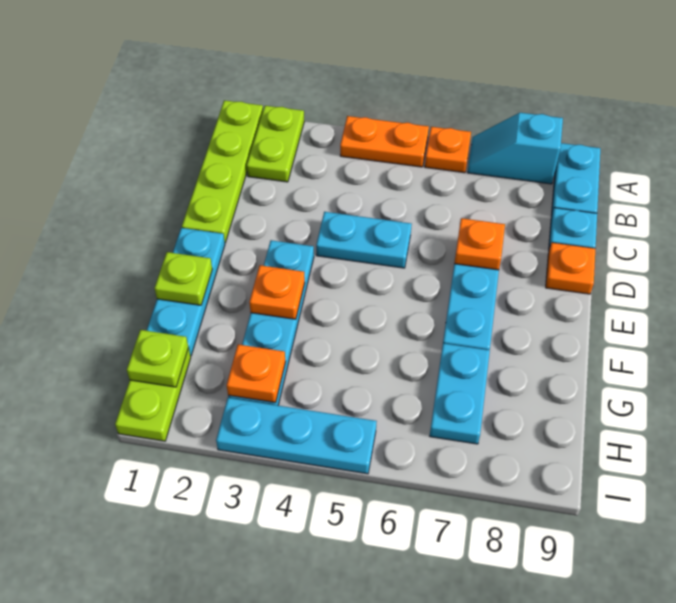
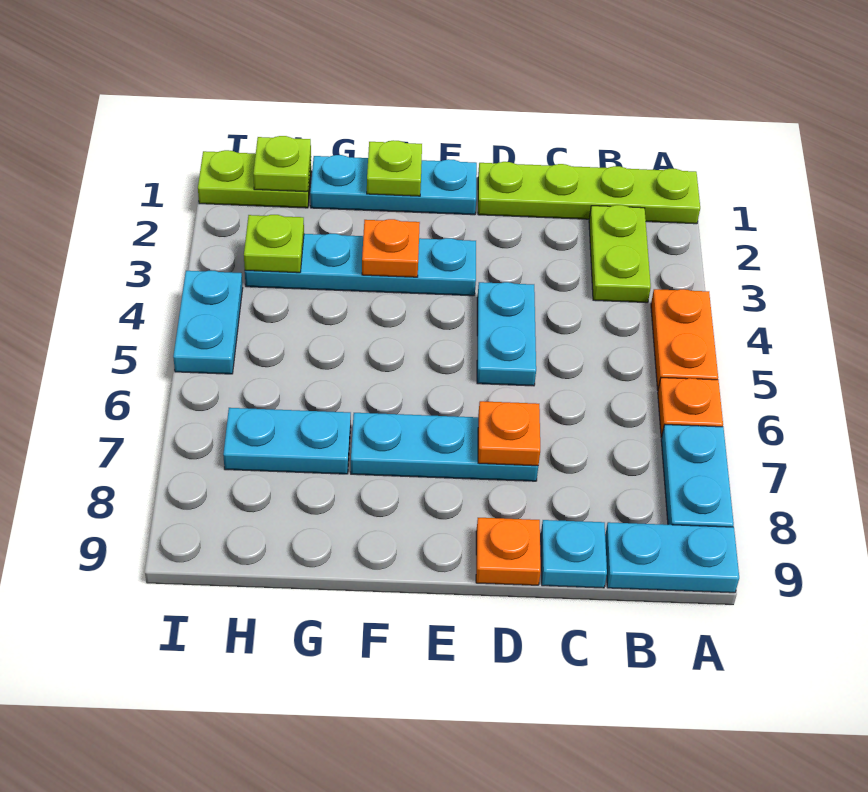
lime plate A2:B2 level 1 -> lime plate B2:B3 level 1
cyan slope A7:A8 level 1 top 8 -> cyan plate A7:A8 level 1
orange plate H3 level 2 -> lime plate H3 level 2
cyan plate I3:I5 level 1 -> cyan plate I4:I5 level 1

